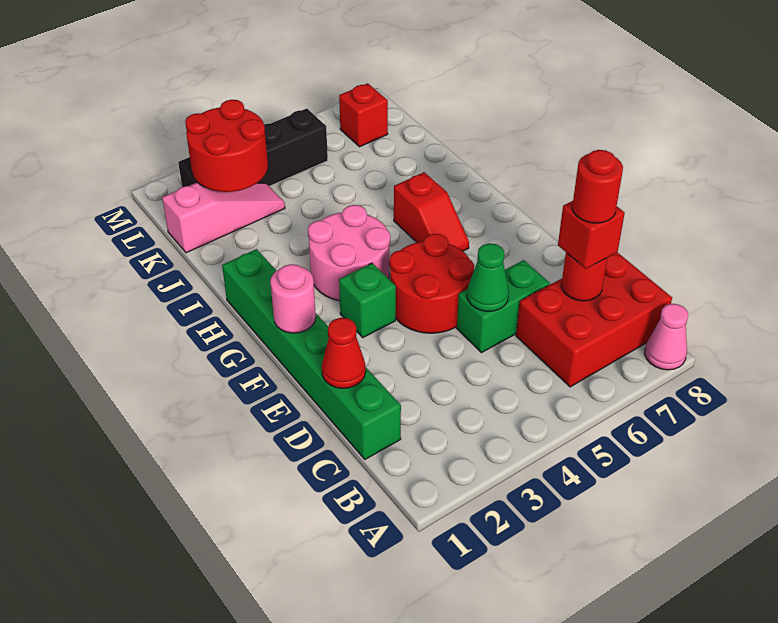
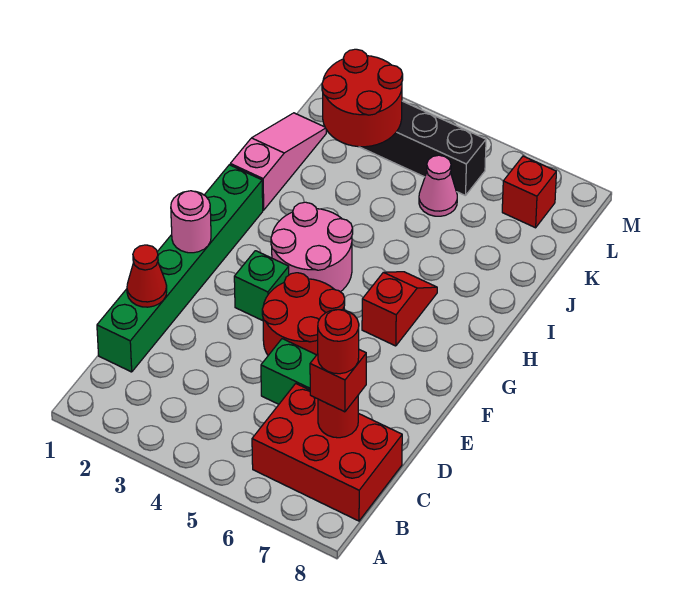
pink cone A8 level 1 -> pink cone K5 level 1
green cone D5 level 2 -> none
red slope G6:H6 level 1 top H -> red slope G6:H6 level 1 top G
pink slope K1:K3 level 1 top 1 -> pink slope I1:K1 level 1 top I

